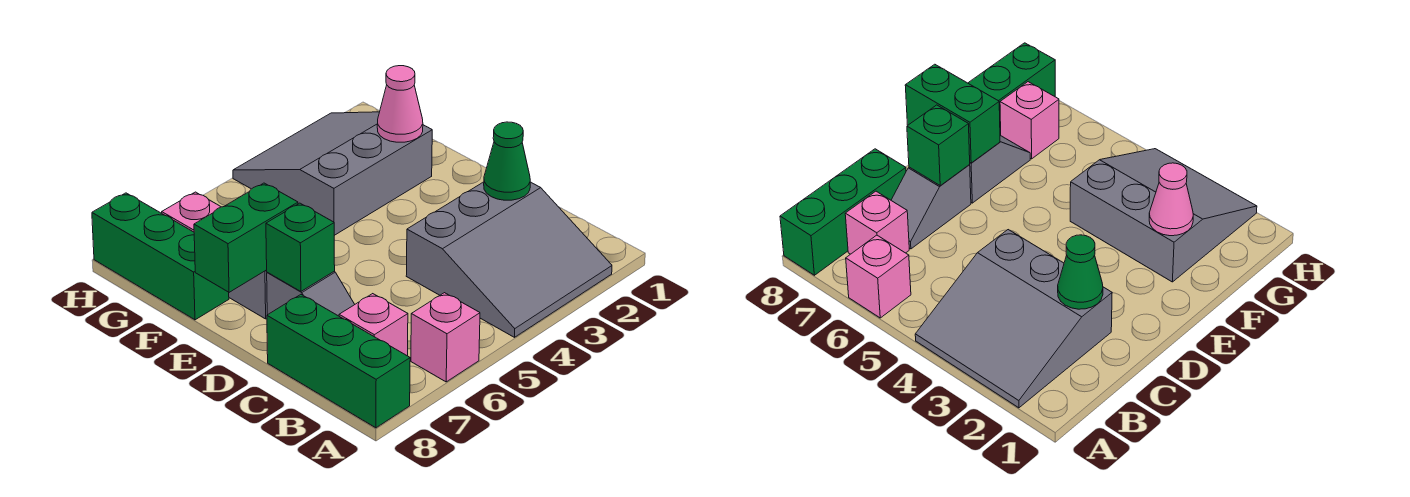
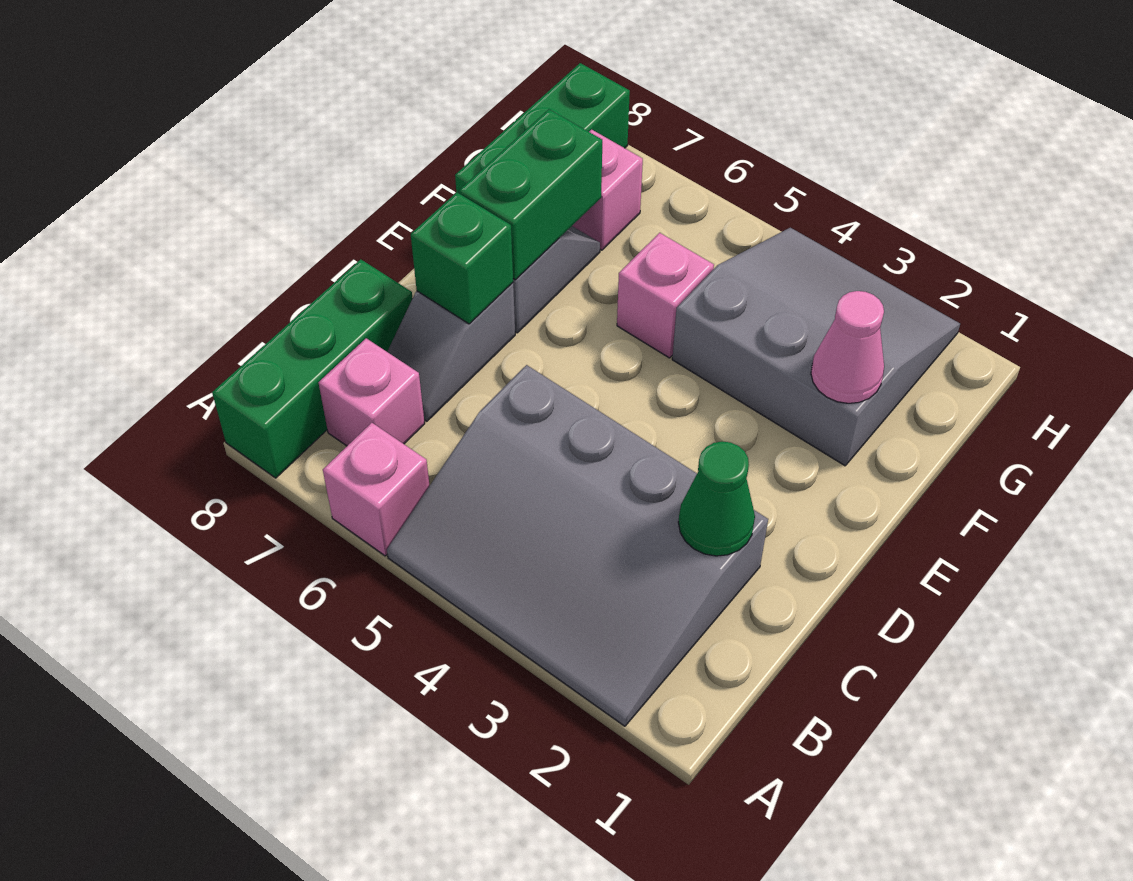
grey slope A2:C4 level 1 top C -> grey slope A2:C5 level 1 top C
green brick E7:E8 level 2 -> green brick E7:F7 level 2
none -> pink brick F5 level 1

